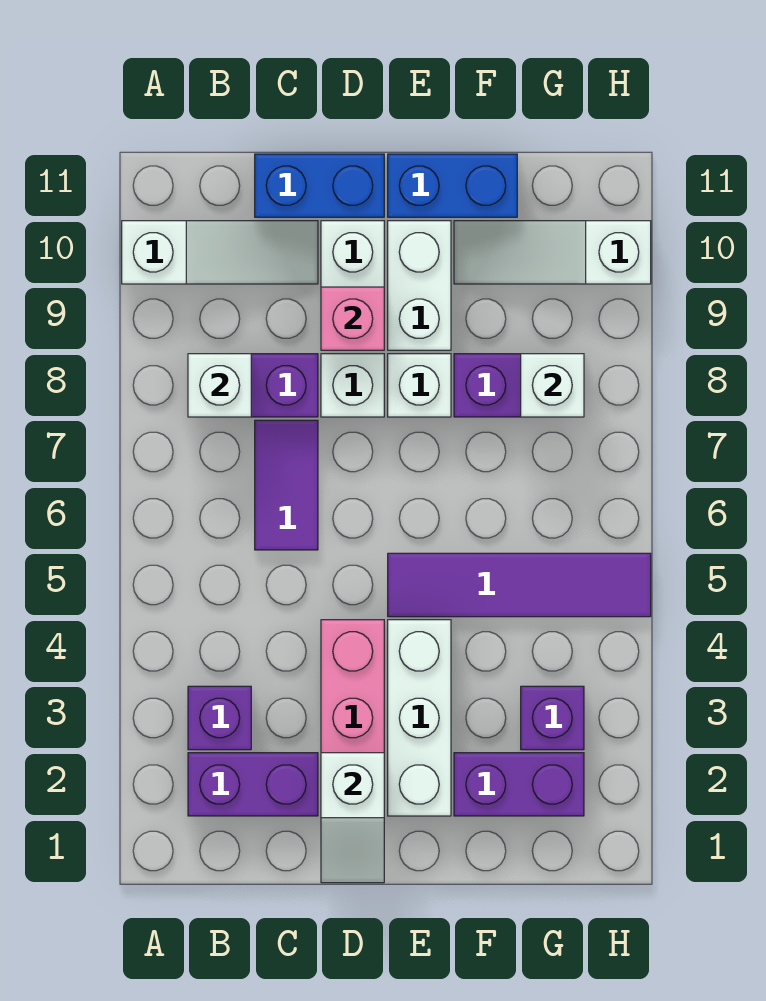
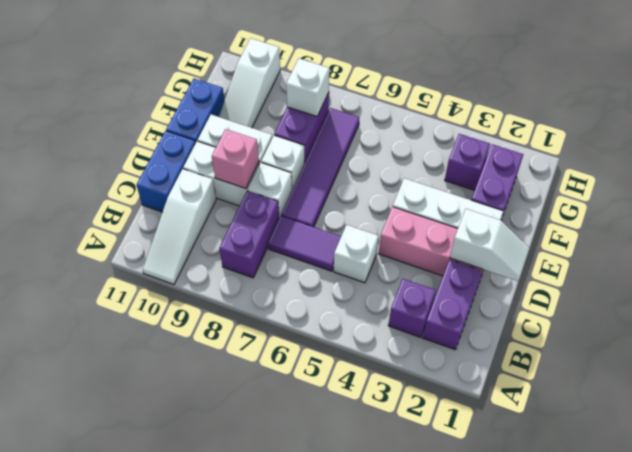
white slope A10:C10 level 1 top A -> white slope A10:C10 level 1 top C
white brick B8 level 2 -> white brick C5 level 1
purple tile E5:H5 level 1 -> purple tile D7:G7 level 1

